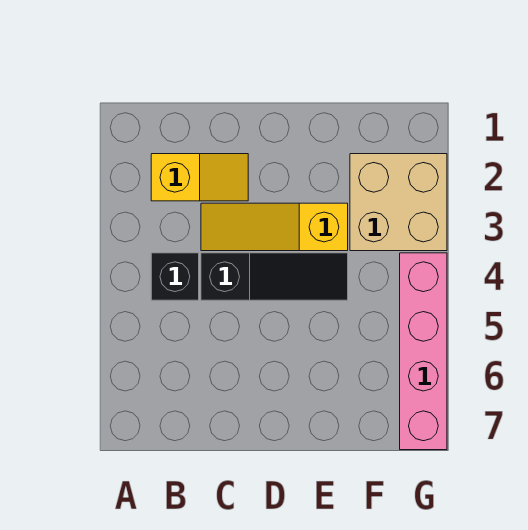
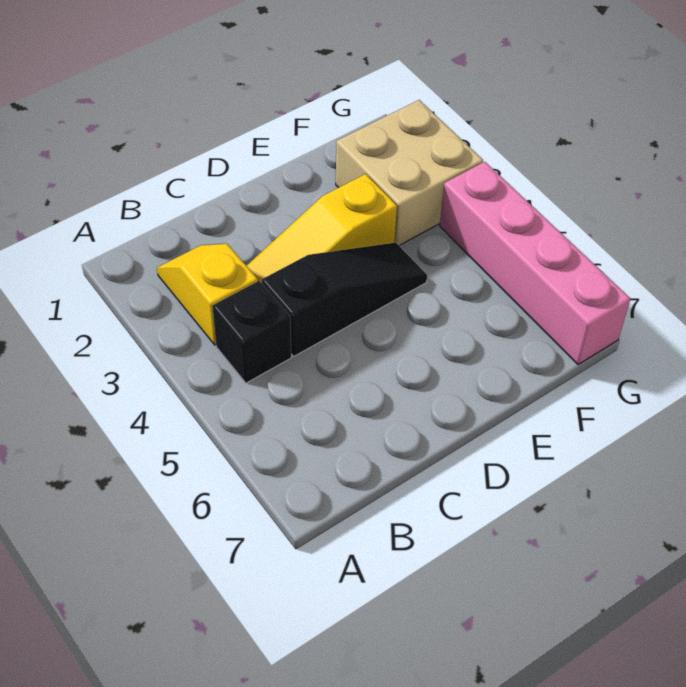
yellow slope B2:C2 level 1 top B -> yellow slope B2:B3 level 1 top 3

